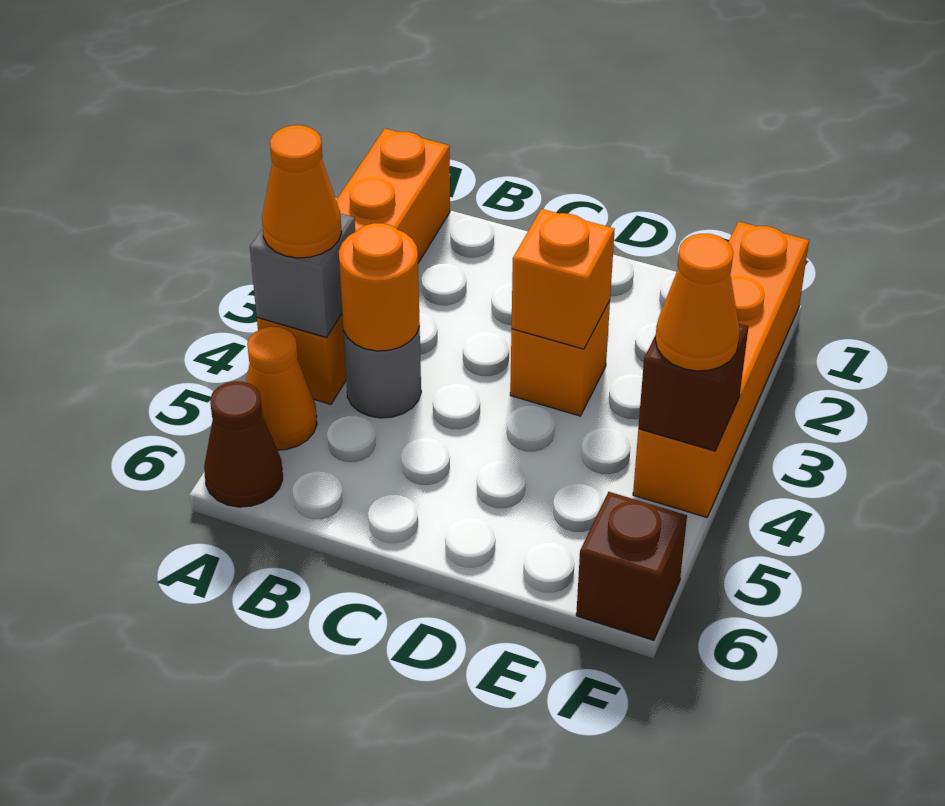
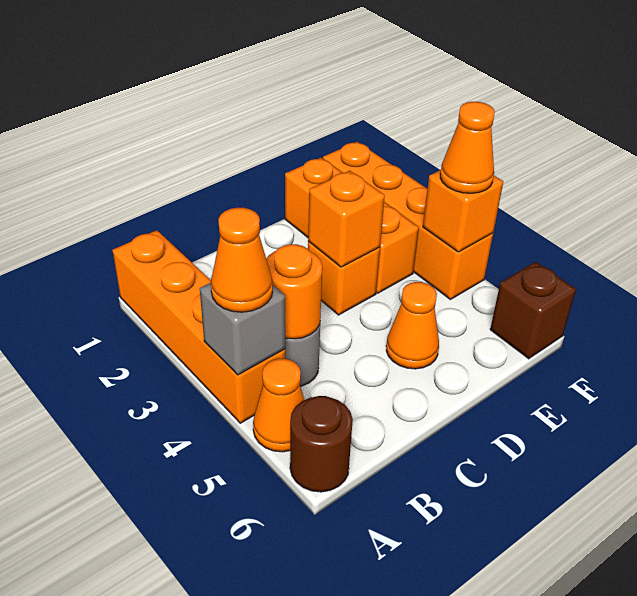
brown cone A6 level 1 -> brown round brick A6 level 1
none -> orange cone D5 level 1
none -> orange brick E1:E3 level 1
brown brick F4 level 2 -> orange brick F4 level 2

